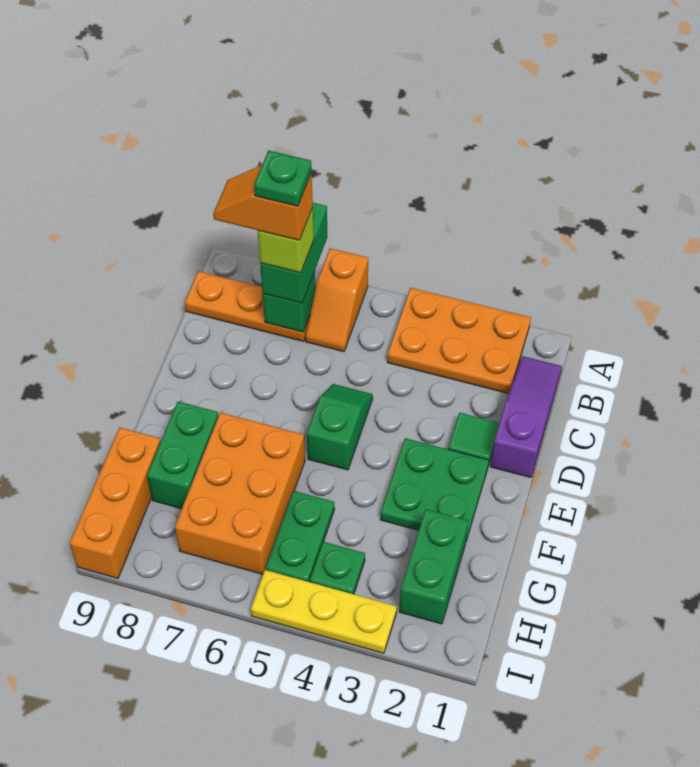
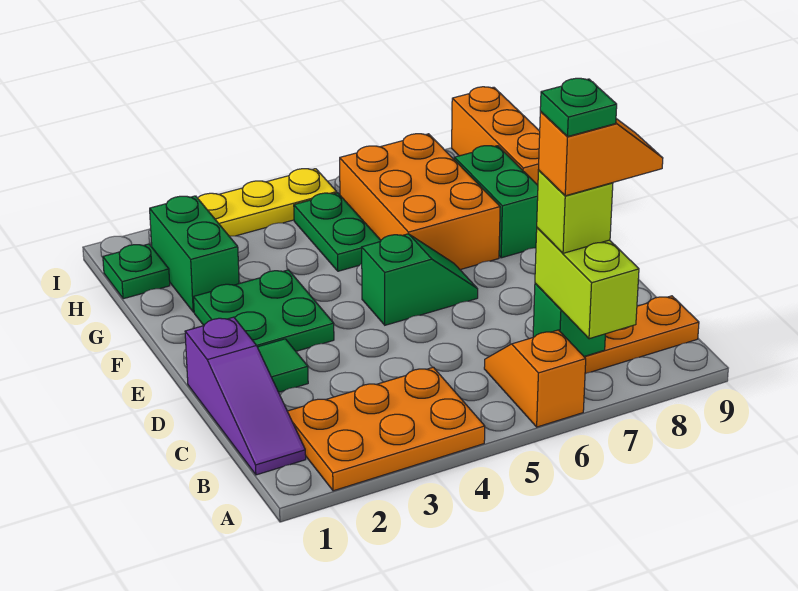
green brick A7:B7 level 3 -> lime brick A7:B7 level 3
green slope D5:E5 level 1 top E -> green slope E5:E6 level 1 top 5
green plate H4 level 1 -> green plate H1 level 1

